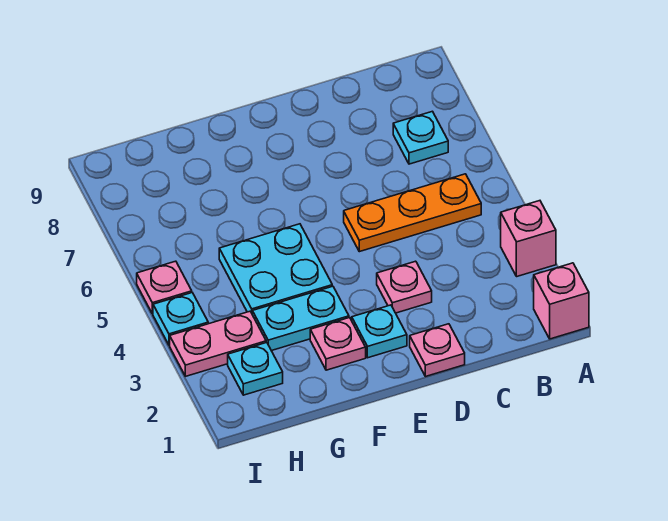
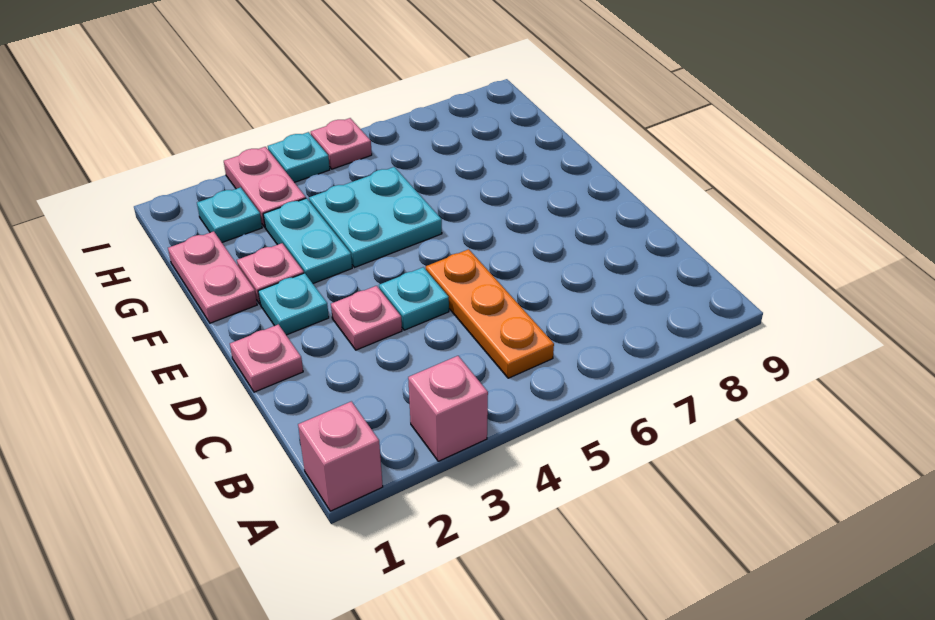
cyan plate B7 level 1 -> cyan plate D4 level 1
none -> pink plate F1:G1 level 1

